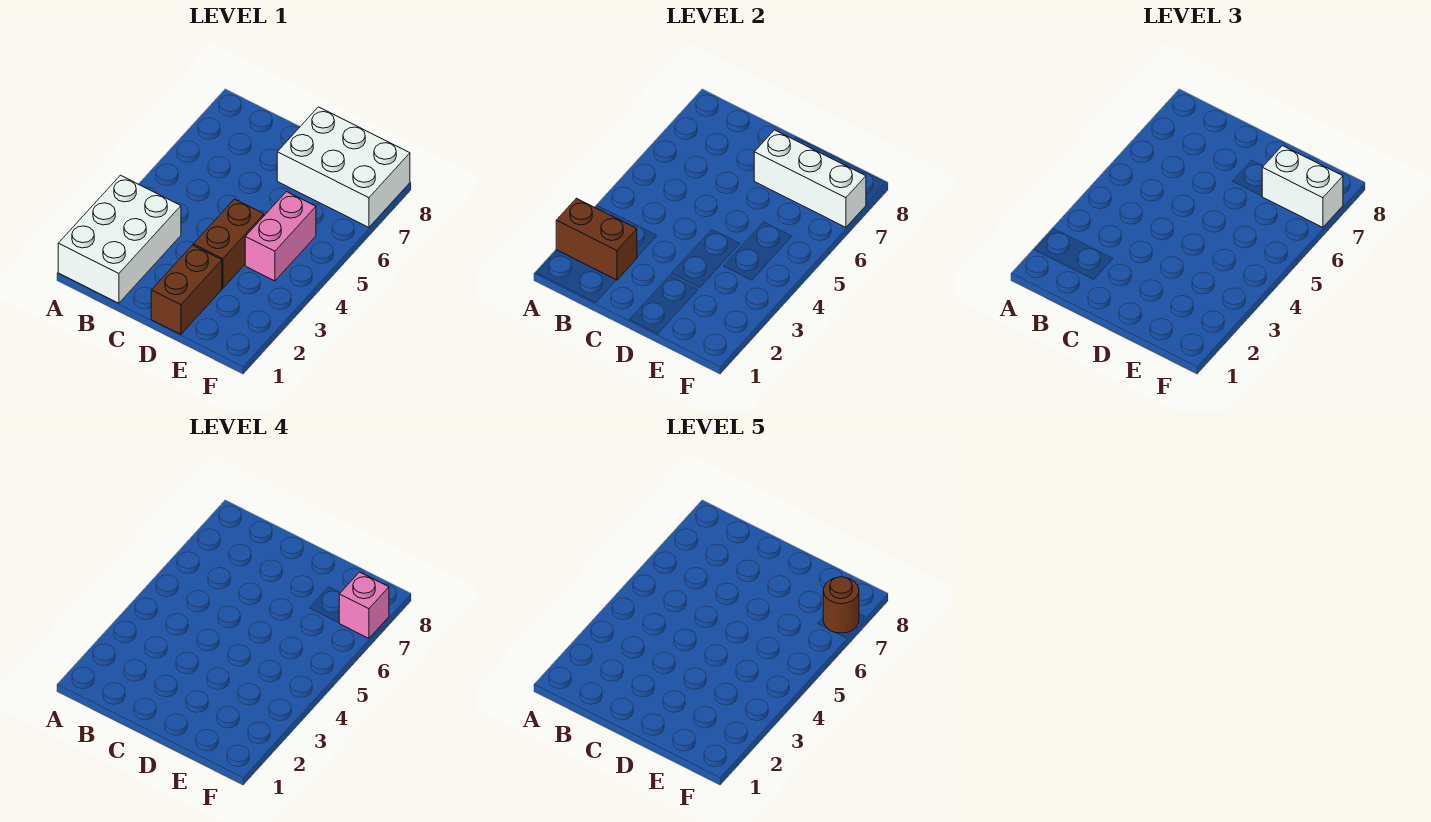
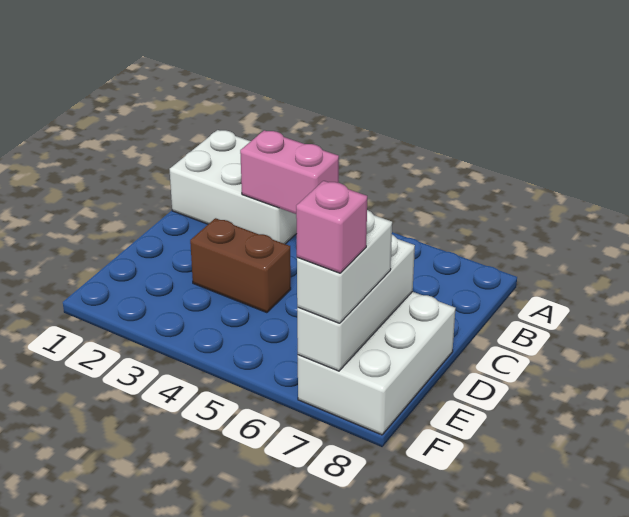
brown brick A2:B2 level 2 -> none
brown brick D1:D2 level 1 -> none
pink brick E4:E5 level 1 -> pink brick B3:B4 level 2
brown round brick F7 level 5 -> none

